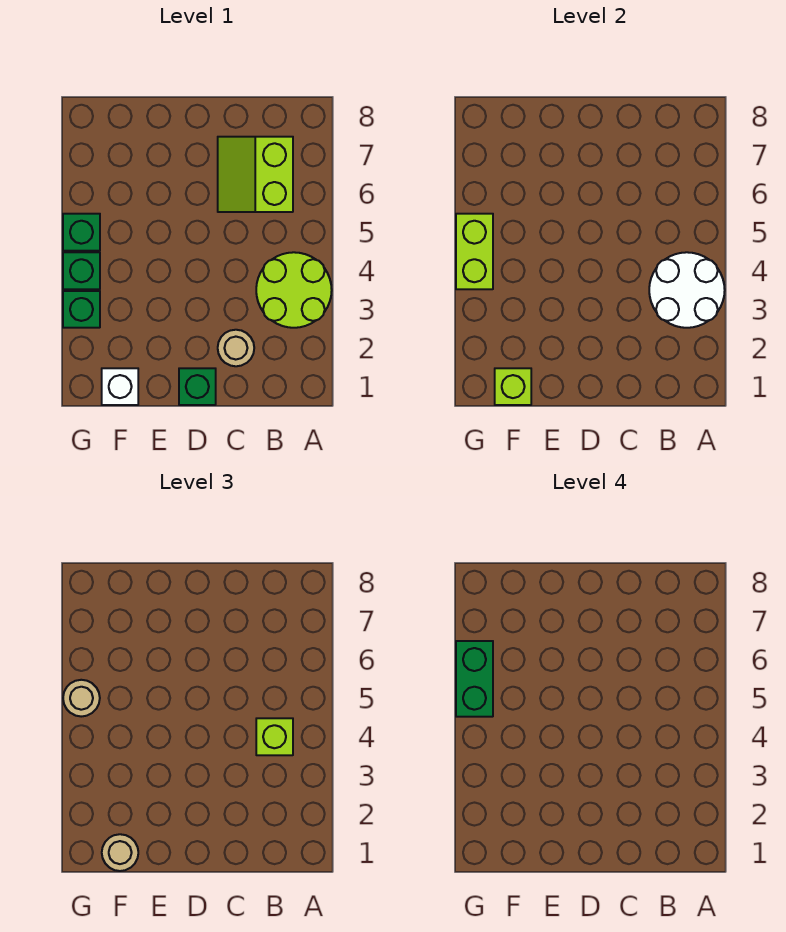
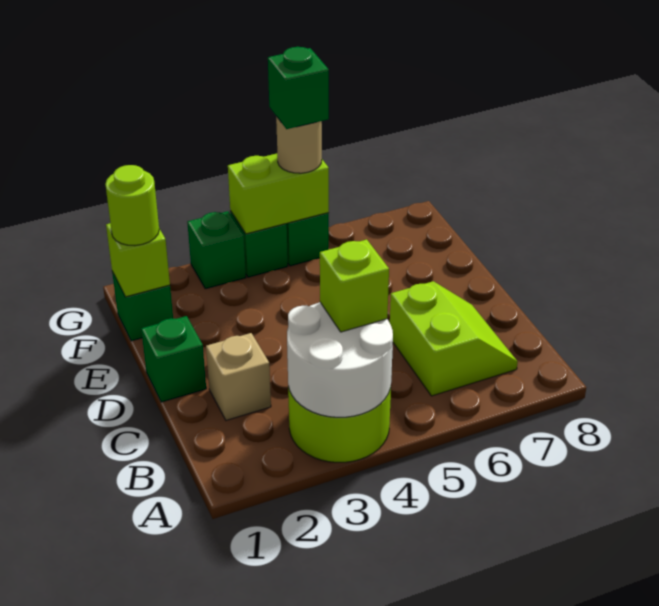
lime slope B6:C7 level 1 top B -> lime slope B6:C7 level 1 top 6
tan round brick C2 level 1 -> tan brick C2 level 1
white brick F1 level 1 -> green brick F1 level 1
tan round brick F1 level 3 -> lime round brick F1 level 3
green brick G5:G6 level 4 -> green brick G5 level 4

